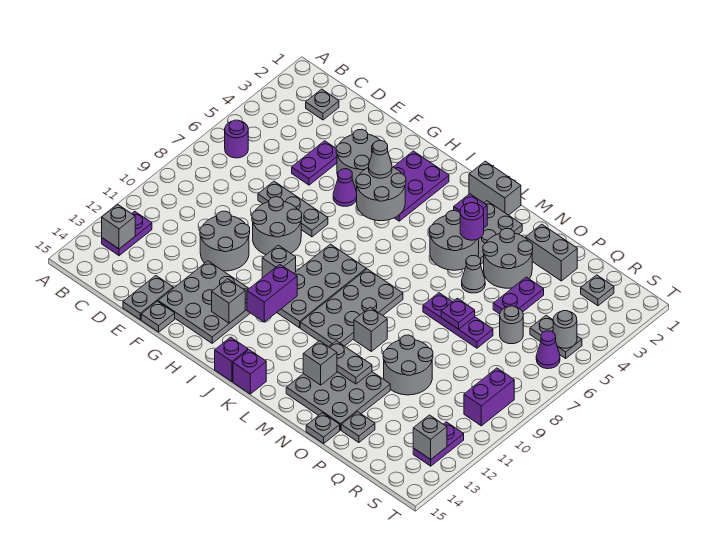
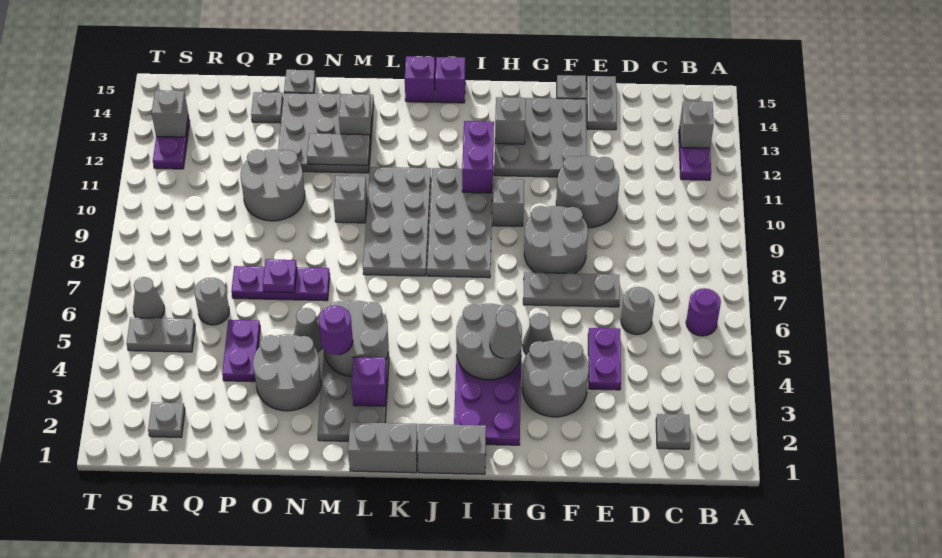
purple cone G5 level 1 -> grey cone G5 level 1
grey brick O2:P2 level 1 -> grey brick I1:J1 level 1
grey round brick S5 level 2 -> grey round brick D6 level 1
purple cone S6 level 1 -> grey cone S6 level 1
purple brick S9:S10 level 1 -> none

